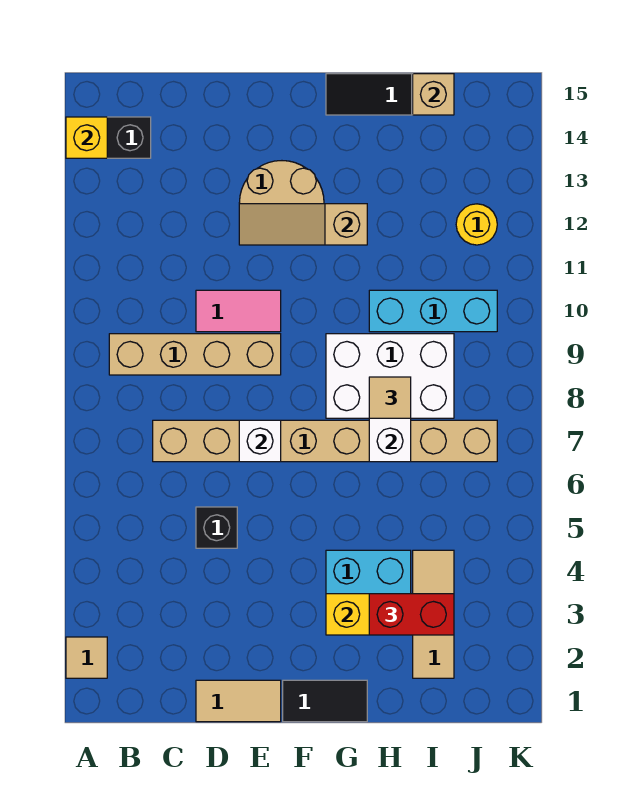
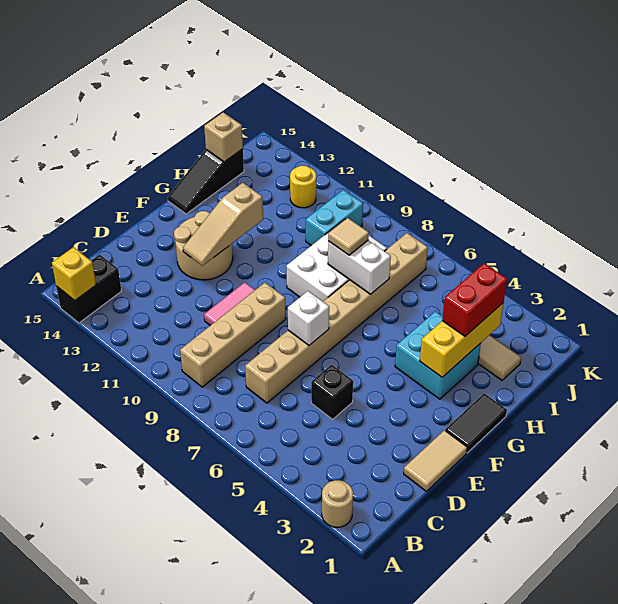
tan tile A2 level 1 -> tan round brick A2 level 1
cyan brick H10:J10 level 1 -> cyan brick I10:J10 level 1

